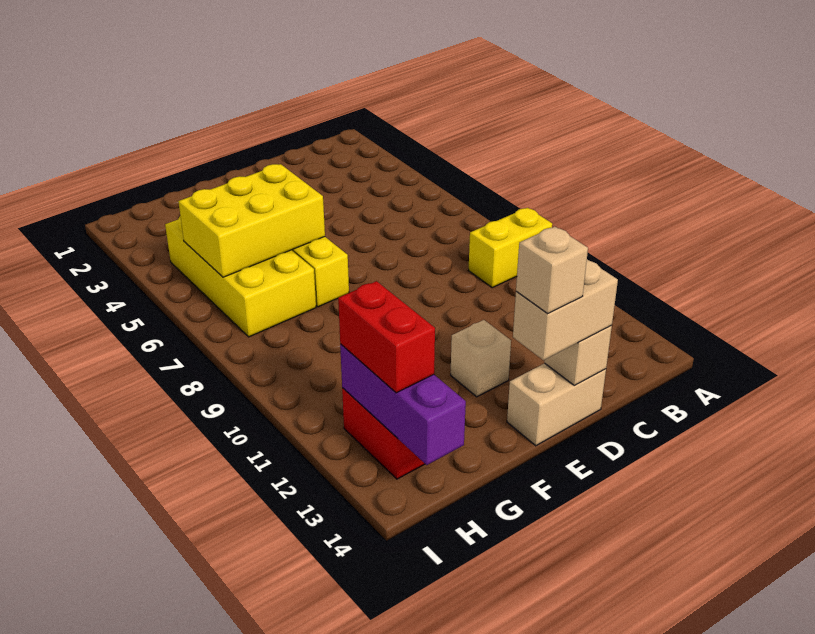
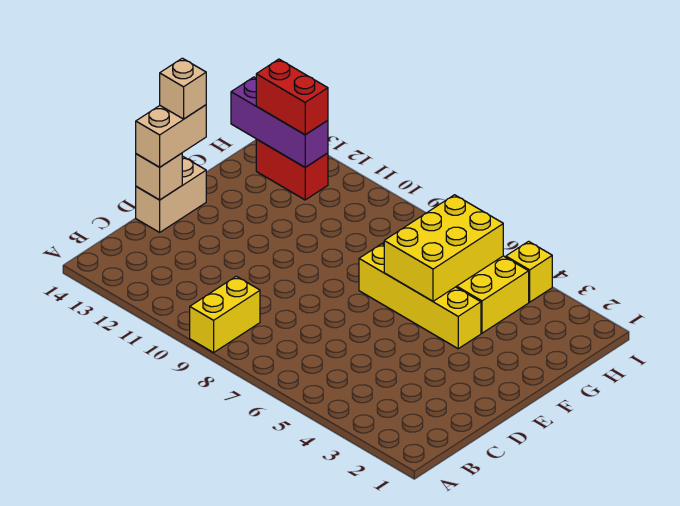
tan brick E12 level 1 -> none
none -> yellow brick I4 level 1

